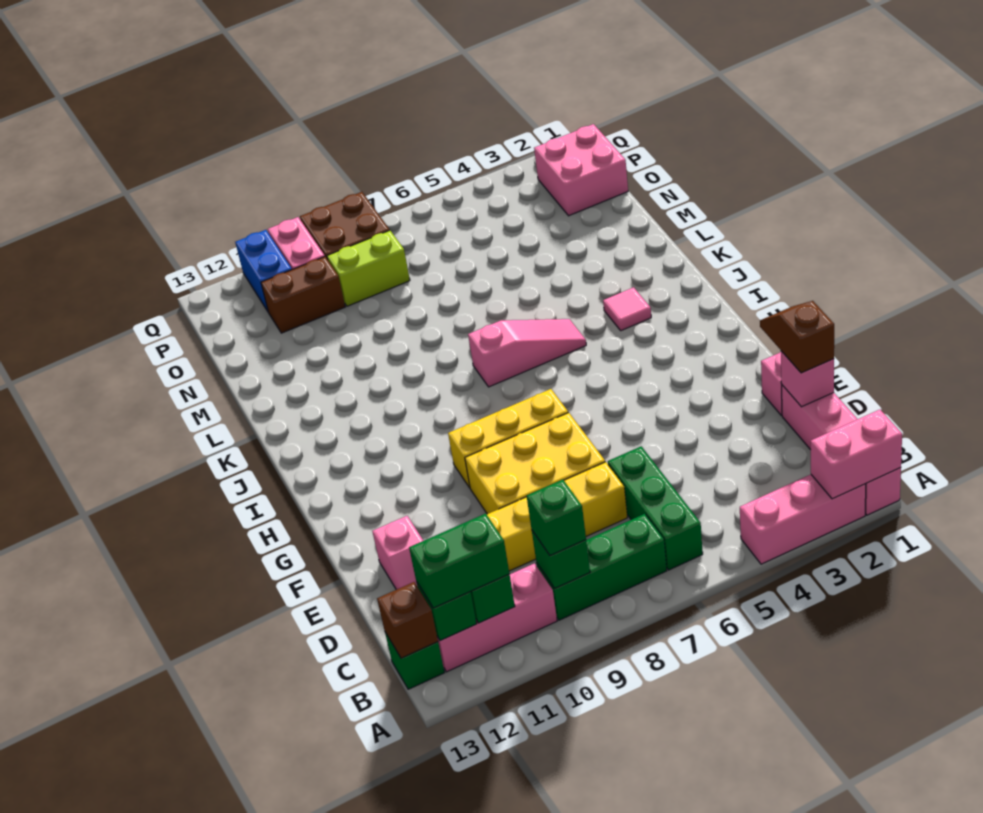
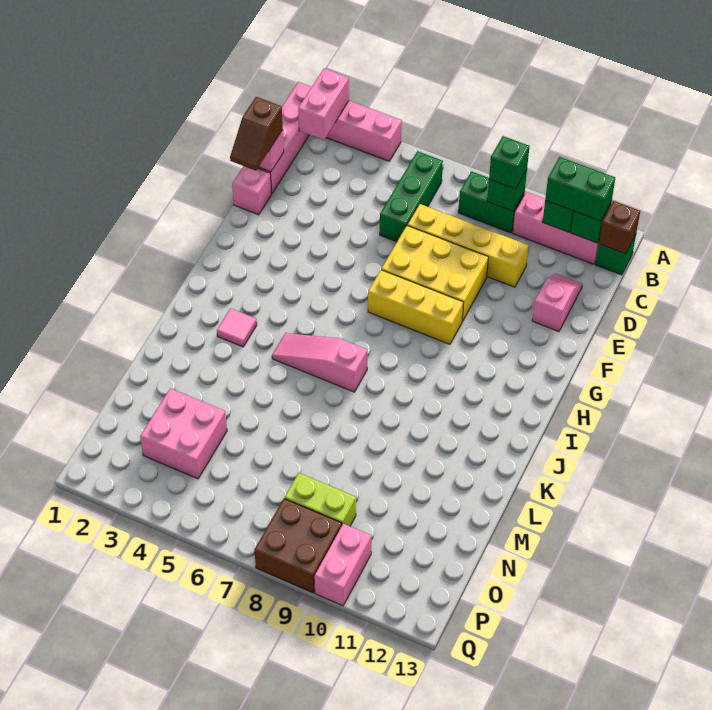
pink brick A1:A2 level 2 -> pink brick A2:B2 level 2
green brick B7:B9 level 1 -> green brick B8:B9 level 1
pink brick O1:P2 level 1 -> pink brick N3:O4 level 1
brown brick O10:O11 level 1 -> none
blue brick P11:Q11 level 1 -> none

